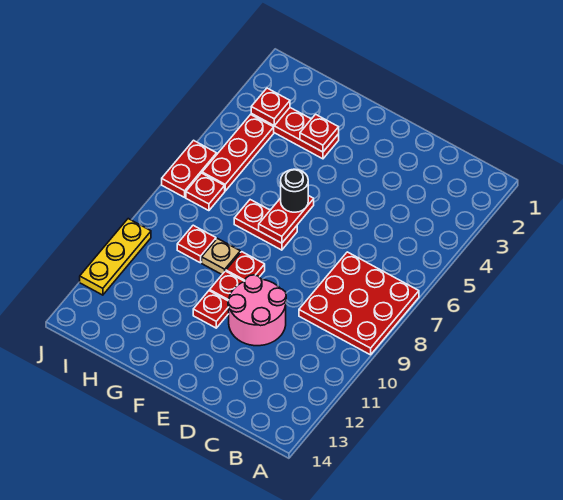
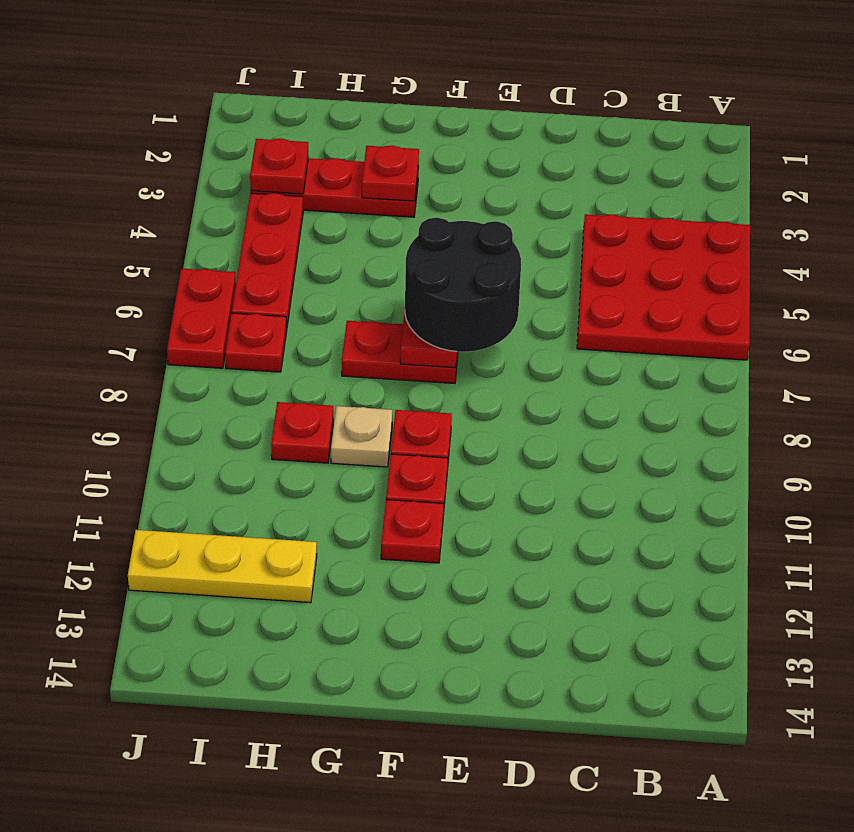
red plate A7:C9 level 1 -> red plate A4:C6 level 1
pink round brick D10:E11 level 1 -> none
black round brick F6 level 3 -> black round brick E6:F7 level 3
yellow plate J10:J12 level 1 -> yellow plate H12:J12 level 1

